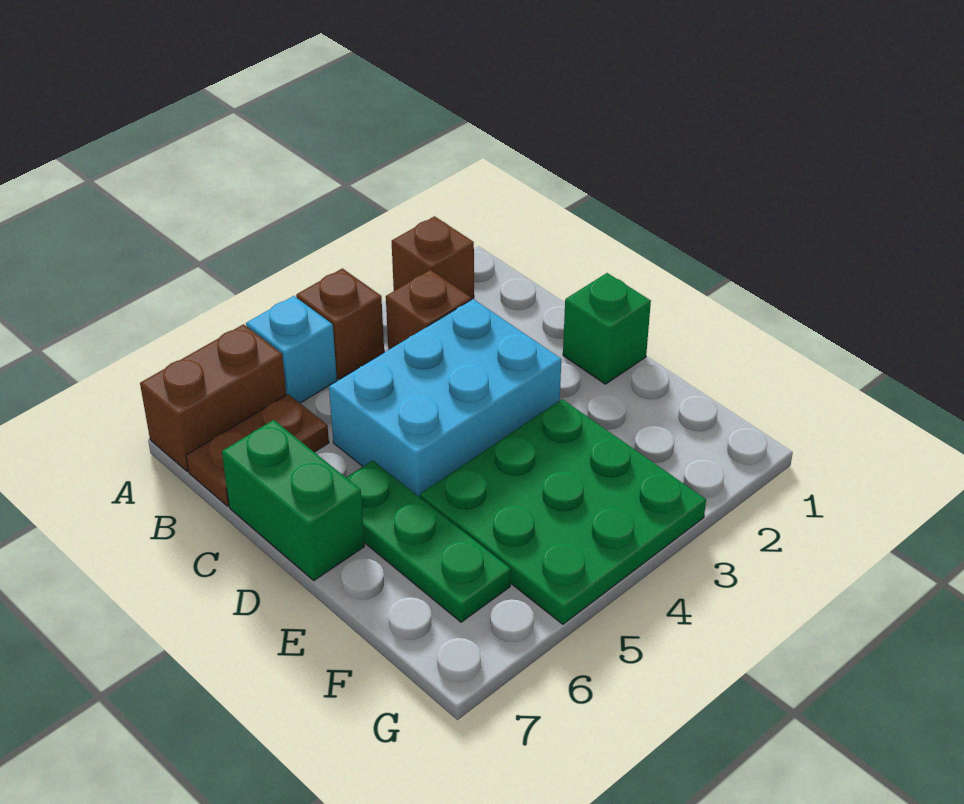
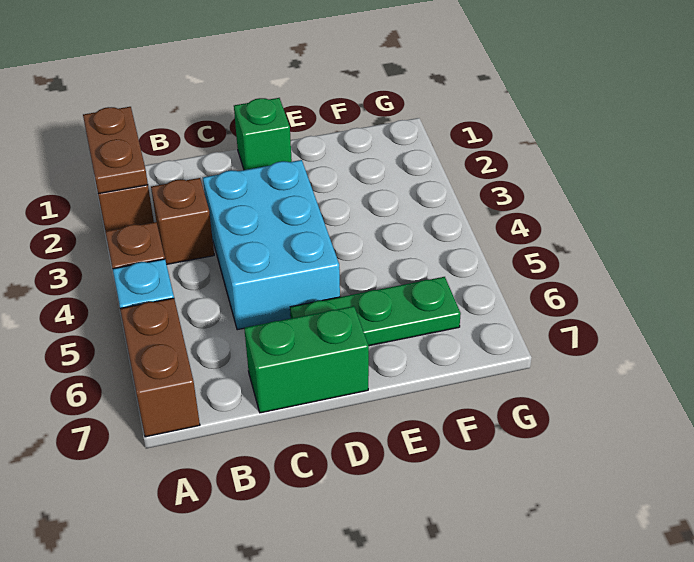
brown plate B6:B7 level 1 -> brown plate A1:A2 level 2
green plate E3:G5 level 1 -> none

